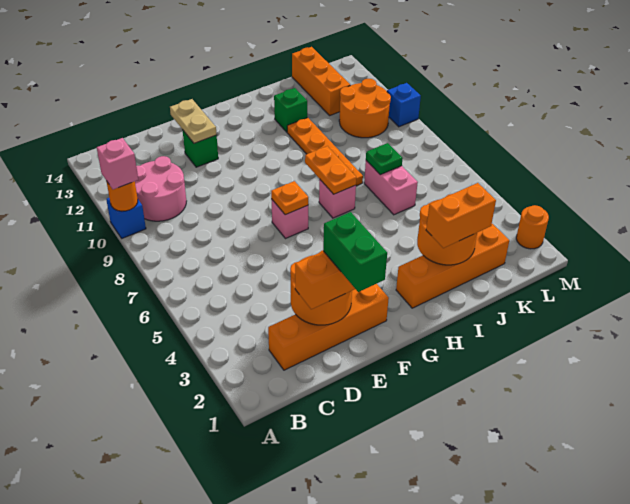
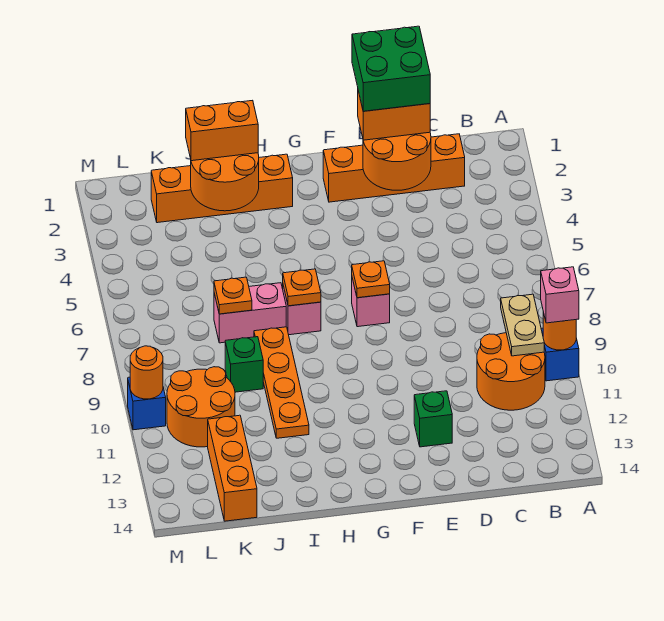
pink round brick B10:C11 level 1 -> orange round brick B10:C11 level 1
green brick E1:E2 level 4 -> green brick D1:E2 level 4
tan plate E12:E13 level 2 -> tan plate B9:B10 level 2
orange plate H7:H8 level 2 -> orange plate H7 level 2
green brick I12 level 1 -> green brick J9 level 1
pink brick J6:J7 level 1 -> pink brick I7:J7 level 1
green plate J7 level 2 -> orange plate J7 level 2
orange round brick M2 level 1 -> orange round brick M10 level 2

